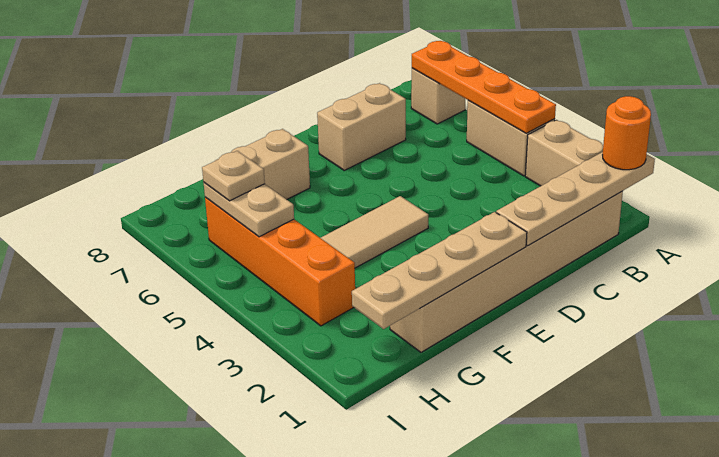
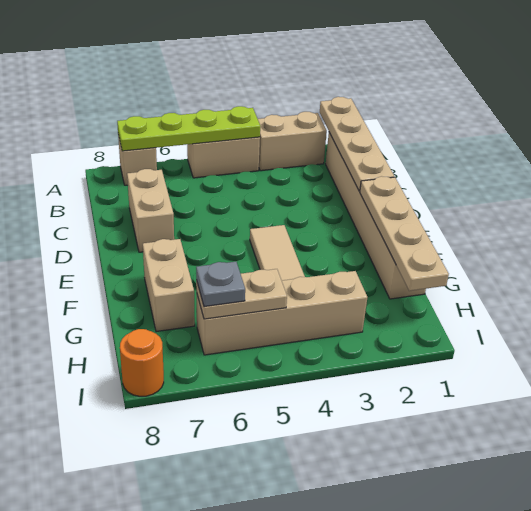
orange round brick A1 level 3 -> orange round brick I8 level 1
orange plate A4:A7 level 2 -> lime plate A4:A7 level 2
orange brick H3:H6 level 1 -> tan brick H3:H6 level 1
tan plate H6 level 3 -> grey plate H6 level 3

